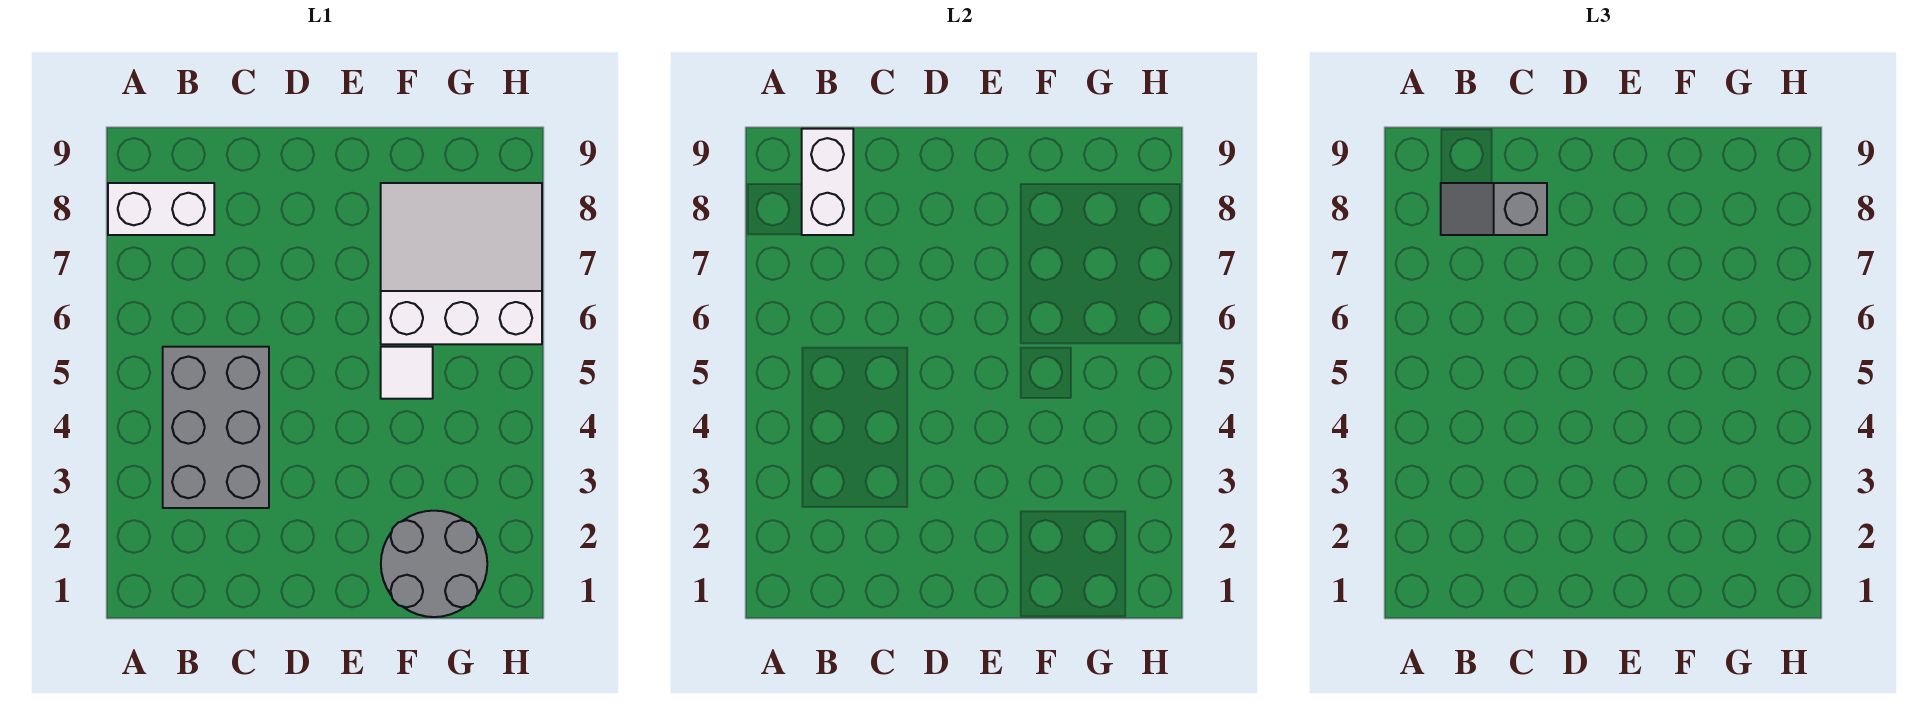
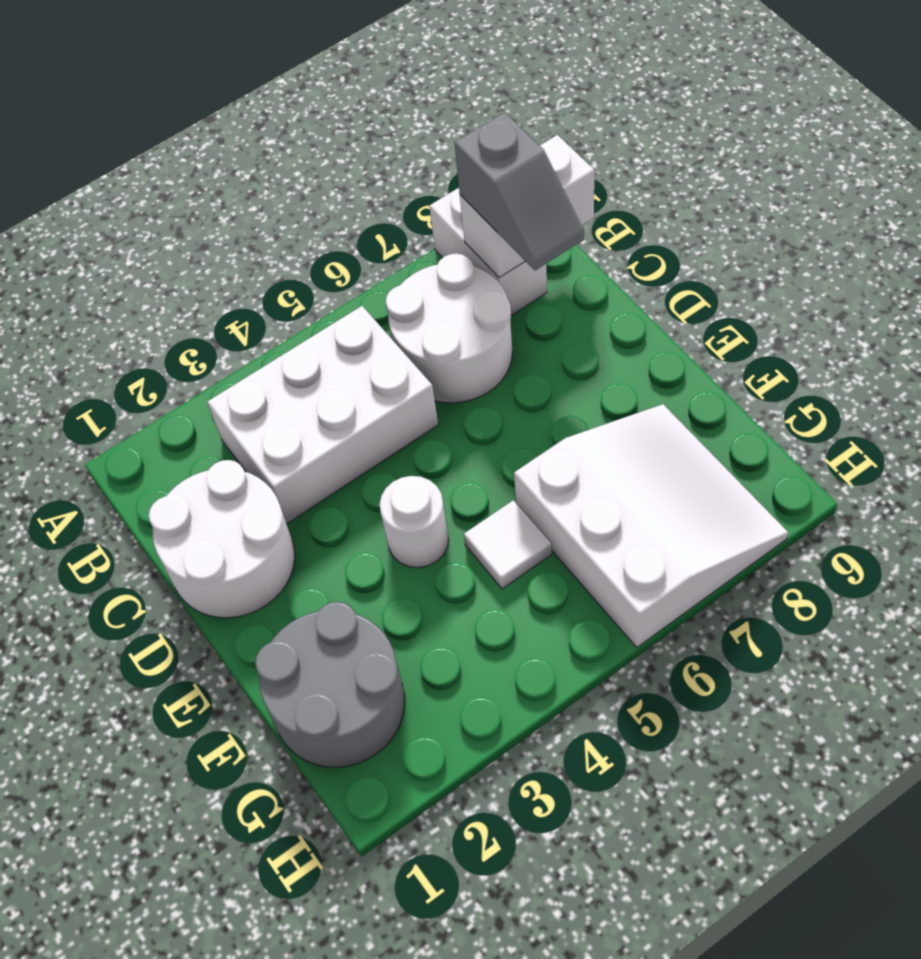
grey brick B3:C5 level 1 -> white brick B3:C5 level 1
none -> white round brick B6:C7 level 1
grey slope B8:C8 level 3 top C -> grey slope B8:C8 level 3 top B
none -> white round brick C1:D2 level 1
none -> white round brick E4 level 1

